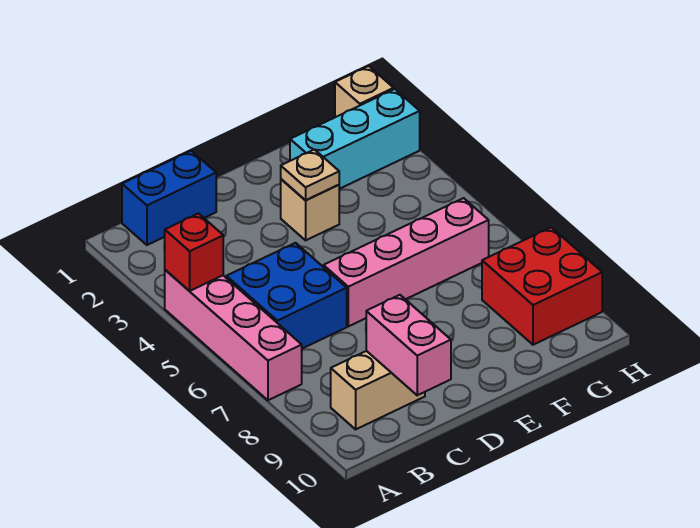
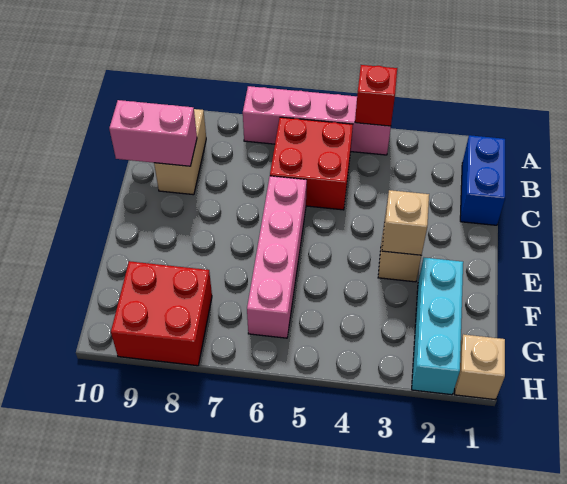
blue brick B5:C6 level 1 -> red brick B5:C6 level 1
tan plate E3 level 2 -> tan brick E3 level 2

